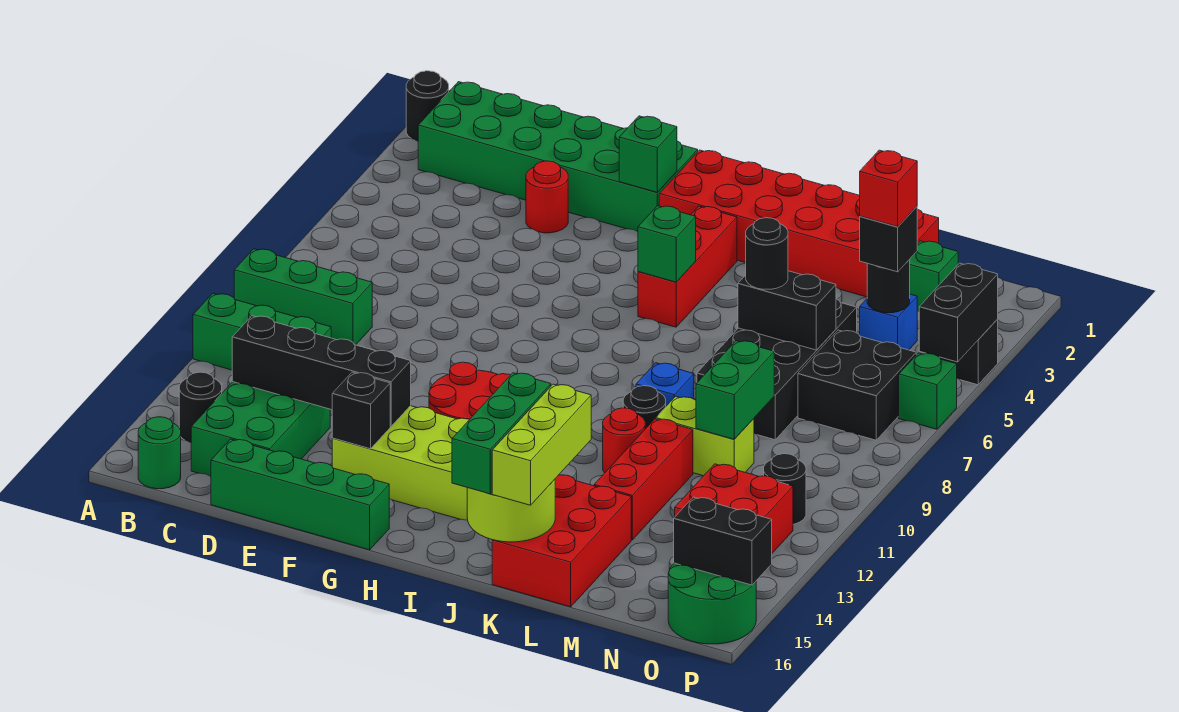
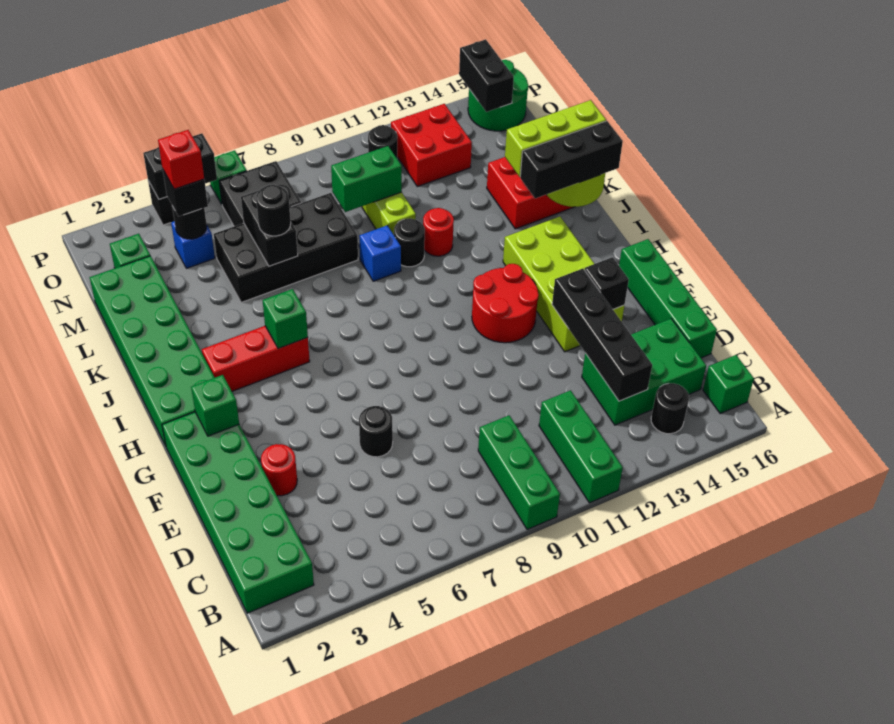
black round brick A1 level 1 -> black round brick E6 level 1
green round brick B16 level 1 -> green brick B16 level 1
red brick H1:M2 level 1 -> green brick H1:M2 level 1
green brick J14:J16 level 3 -> black brick J14:J16 level 3
red brick L11:L13 level 1 -> none

